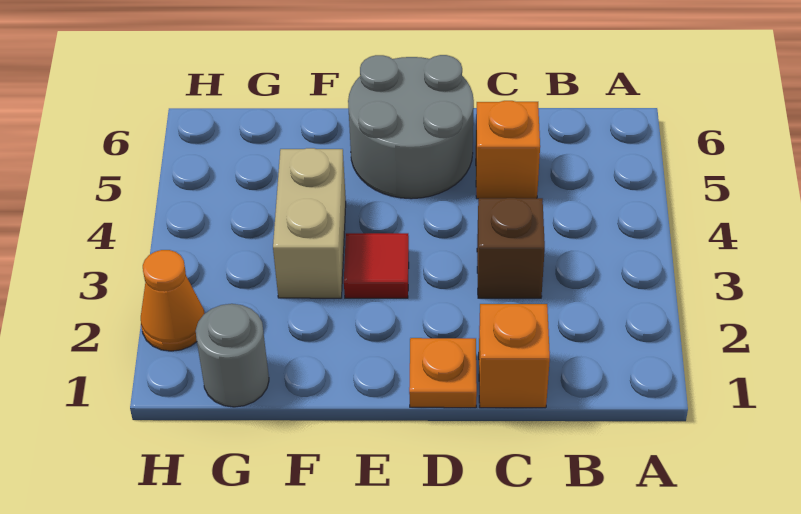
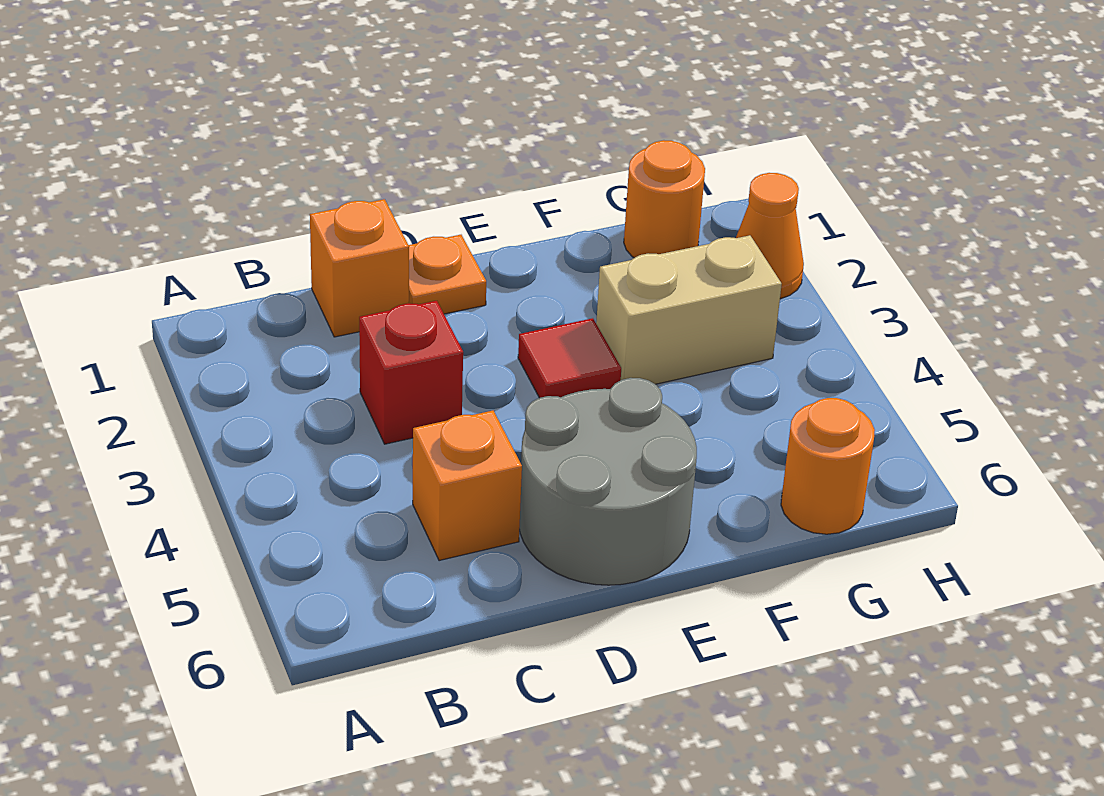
brown brick C3 level 1 -> red brick C3 level 1
tan brick F3:F4 level 1 -> tan brick F3:G3 level 1
grey round brick G1 level 1 -> orange round brick G1 level 1
none -> orange round brick G6 level 1

